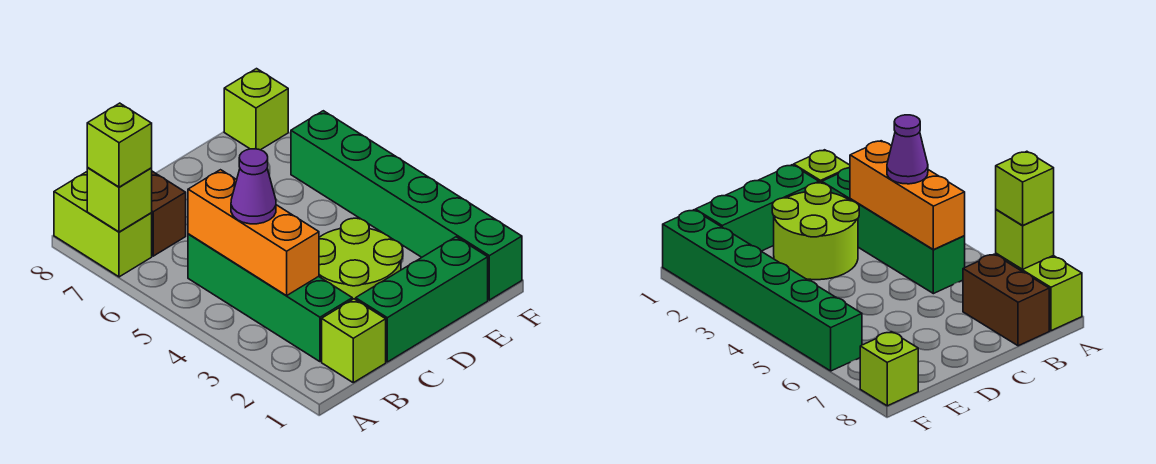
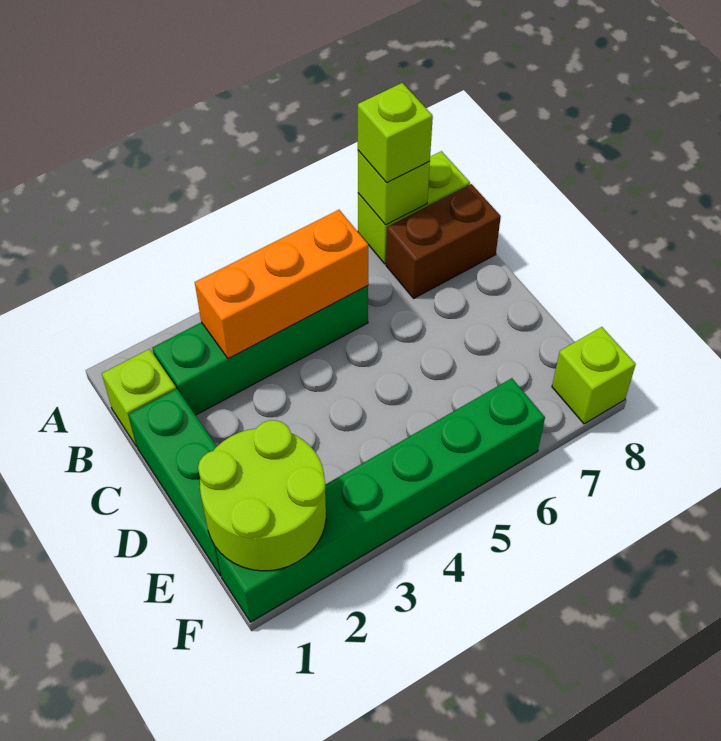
purple cone B4 level 3 -> none
lime round brick C2:D3 level 1 -> lime round brick E1:F2 level 2

